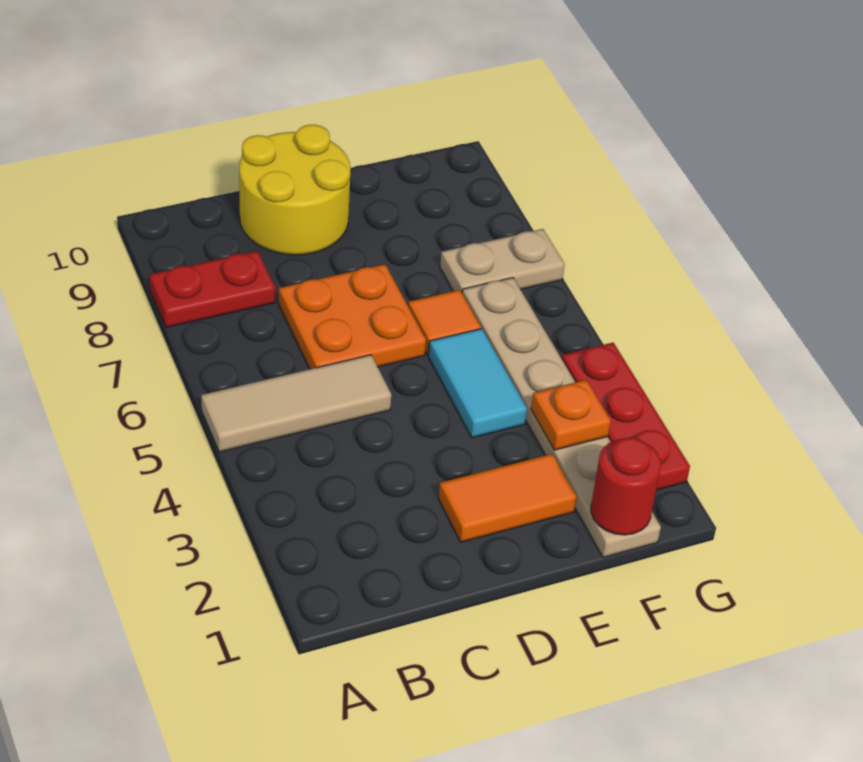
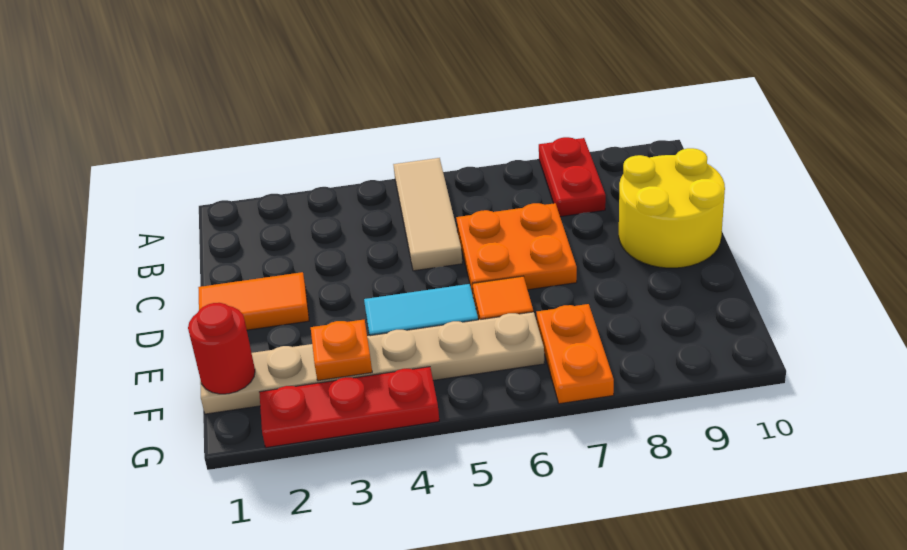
orange tile D2:E2 level 1 -> orange tile D1:D2 level 1
tan plate F7:G7 level 1 -> orange plate F7:G7 level 1

